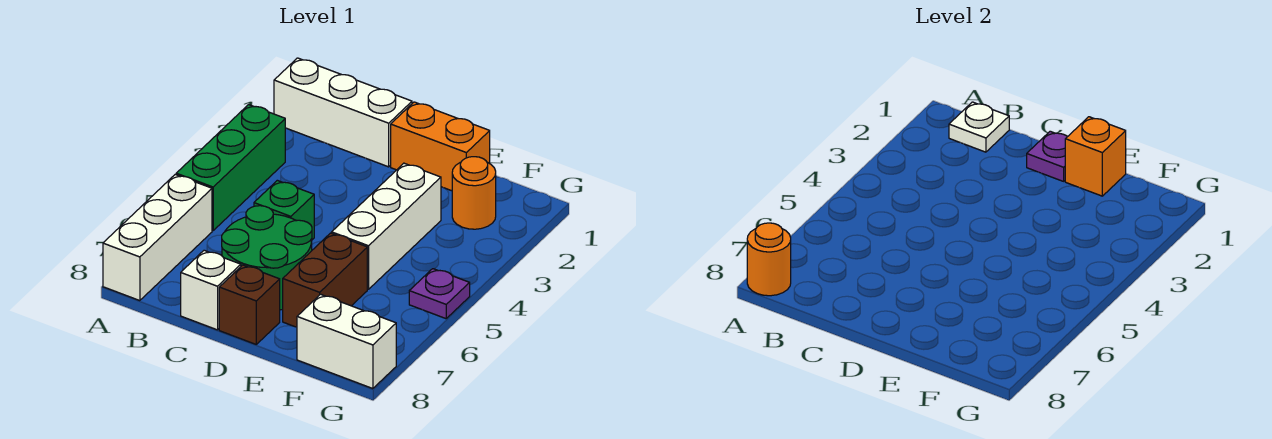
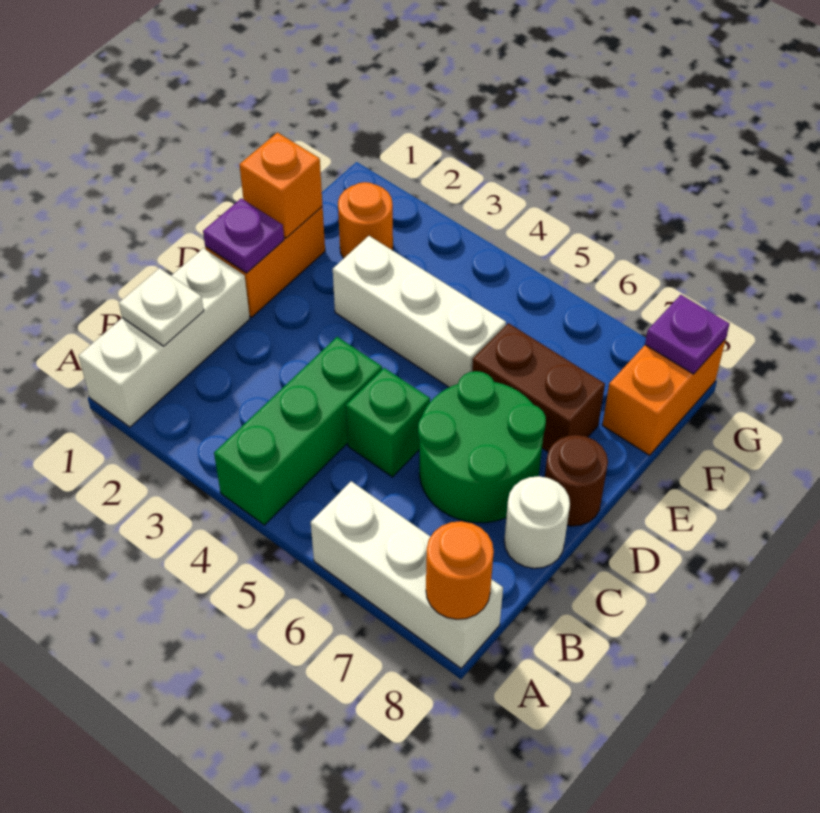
green brick A3:A5 level 1 -> green brick A4:C4 level 1
white brick C8 level 1 -> white round brick C8 level 1
brown brick D8 level 1 -> brown round brick D8 level 1
white brick F8:G8 level 1 -> orange brick F8:G8 level 1
purple plate G5 level 1 -> purple plate G8 level 2

